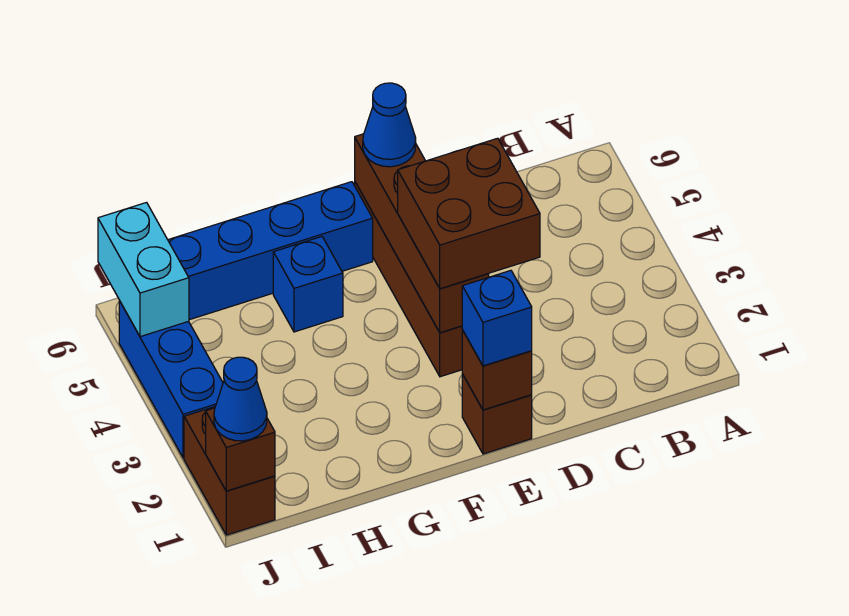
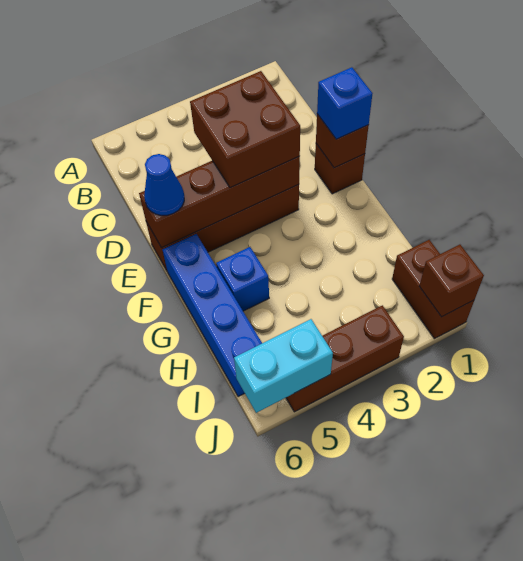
brown brick J1:J2 level 1 -> brown brick I1:J1 level 1
blue cone J1 level 3 -> none
blue brick J3:J5 level 1 -> brown brick J3:J5 level 1

